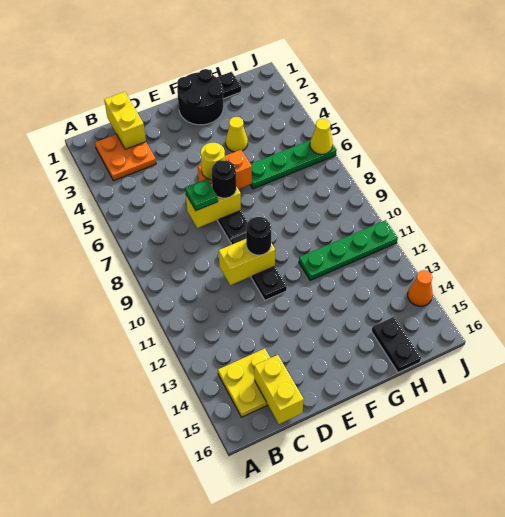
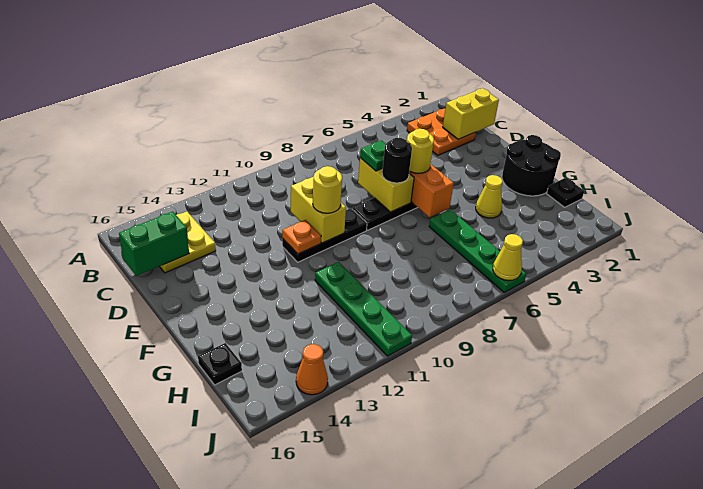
yellow brick C15:C16 level 2 -> green brick C15:C16 level 2
black round brick E10 level 3 -> yellow round brick E10 level 3
none -> orange plate E11 level 2
black plate H15:H16 level 1 -> black plate H16 level 1

